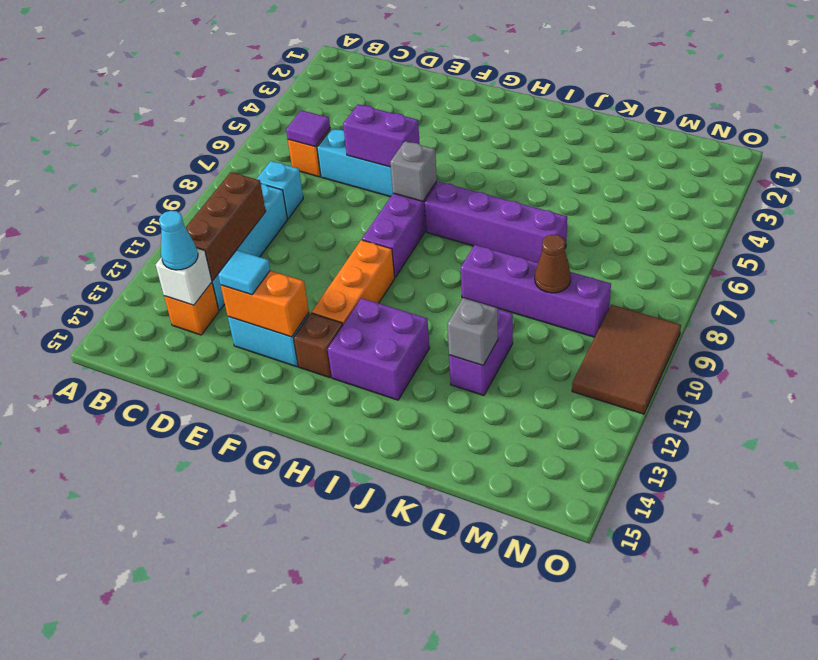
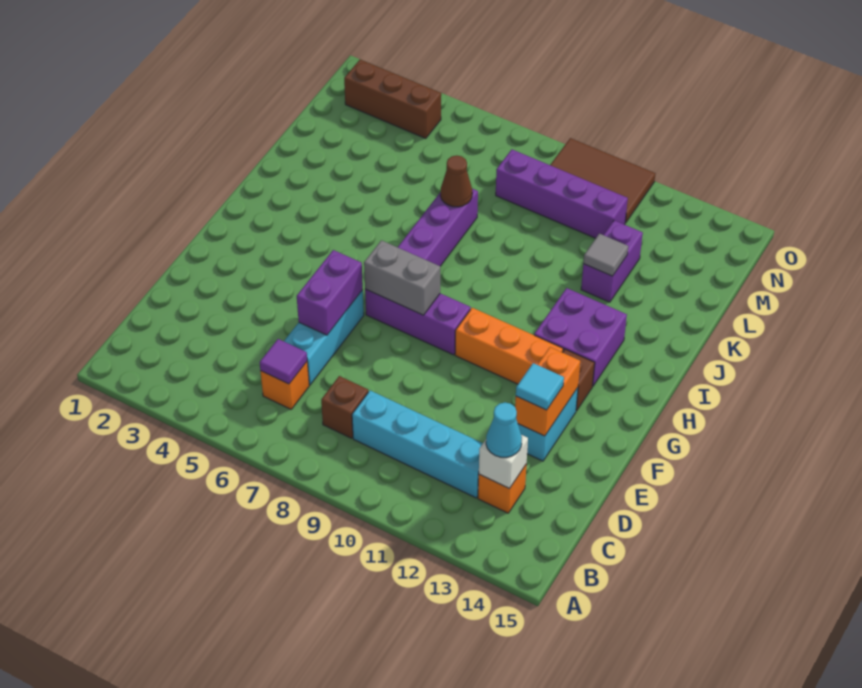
cyan brick C8 level 1 -> brown brick C8 level 1
brown brick C10:C12 level 2 -> brown brick N2:N4 level 1
grey brick G7 level 2 -> grey brick G7:G8 level 2
purple brick J9:M9 level 1 -> purple brick M8:M11 level 1
purple brick K11:K12 level 1 -> purple brick K12:L12 level 1
grey brick K12 level 2 -> grey tile K12 level 2
brown cone L9 level 2 -> brown cone K7 level 2

